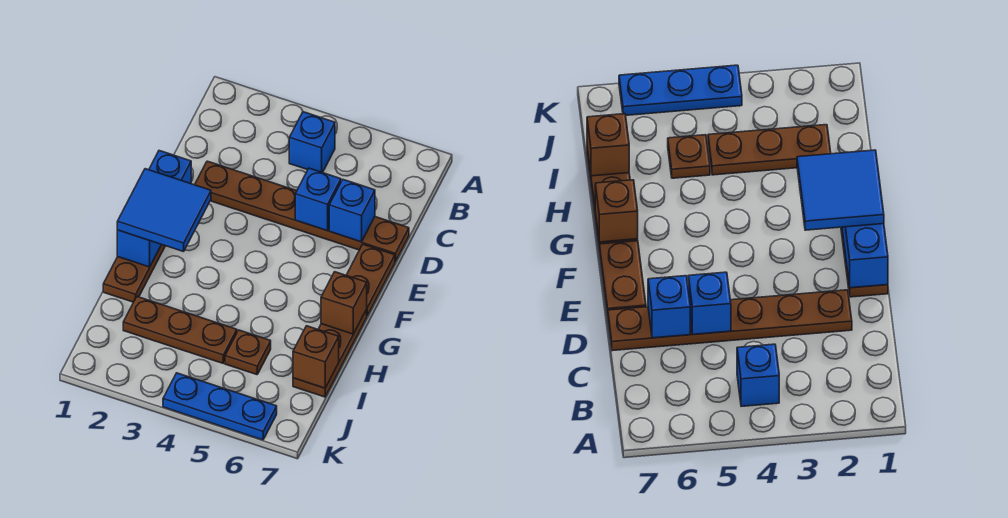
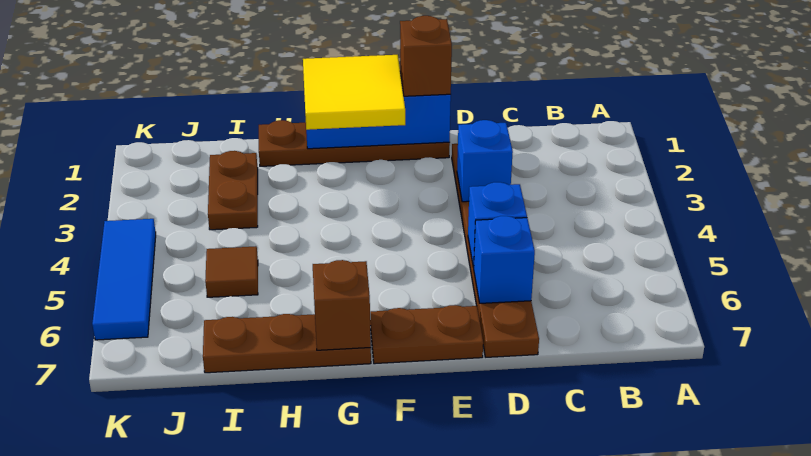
blue brick B4 level 1 -> blue brick D3 level 2
blue tile F1:G2 level 3 -> yellow tile F1:G2 level 3
brown plate I2:I4 level 1 -> brown plate I2:I3 level 1
brown plate I5 level 1 -> brown tile I5 level 1
brown brick I7 level 2 -> brown brick E1 level 3
blue plate K4:K6 level 1 -> blue tile K4:K6 level 1

